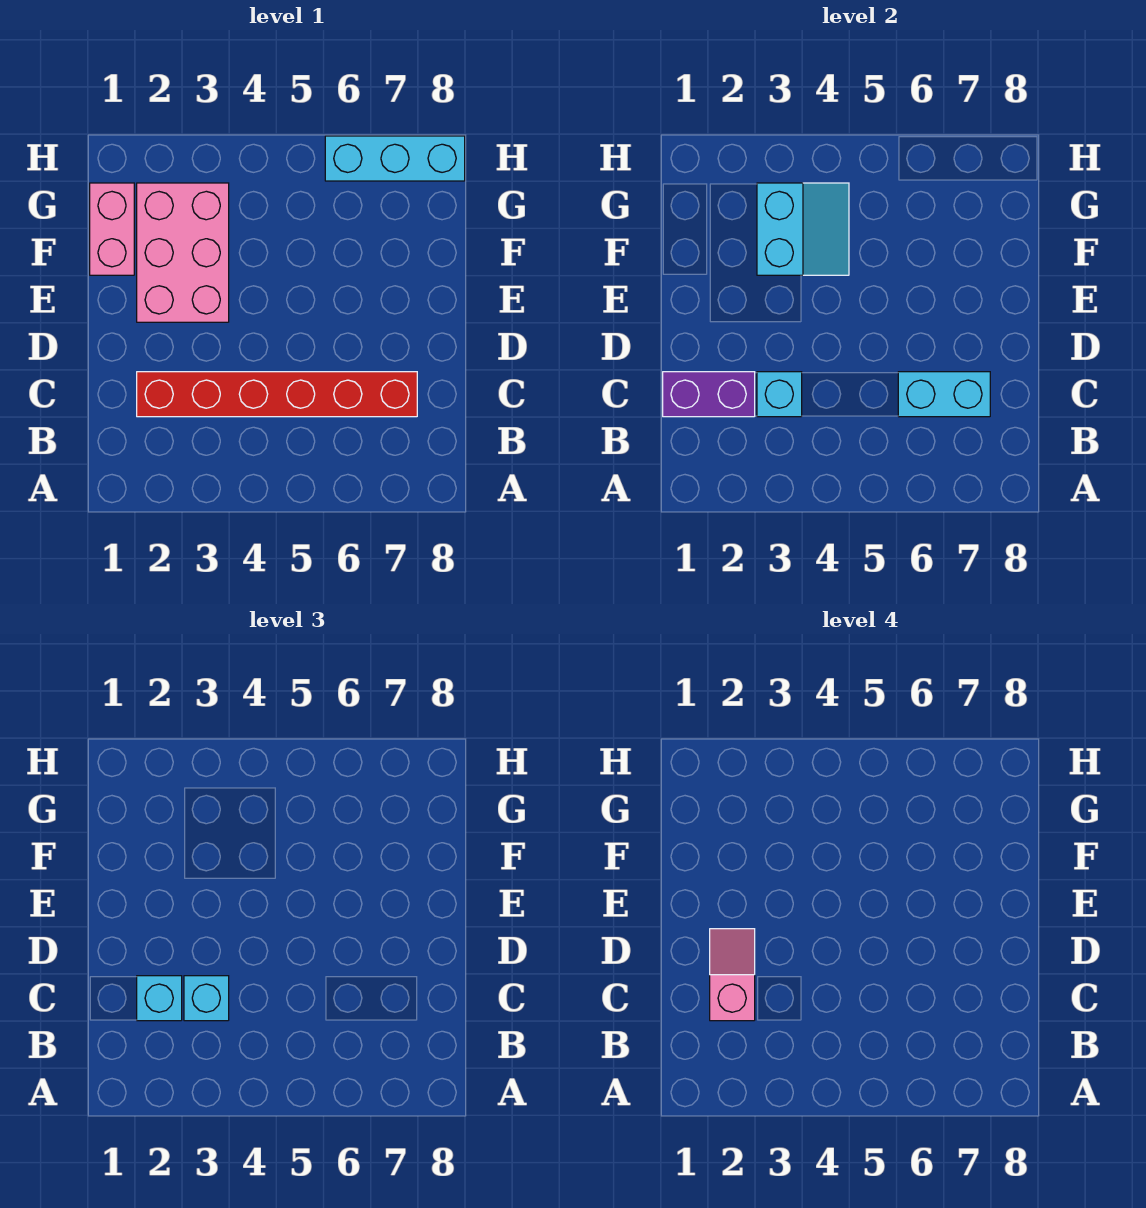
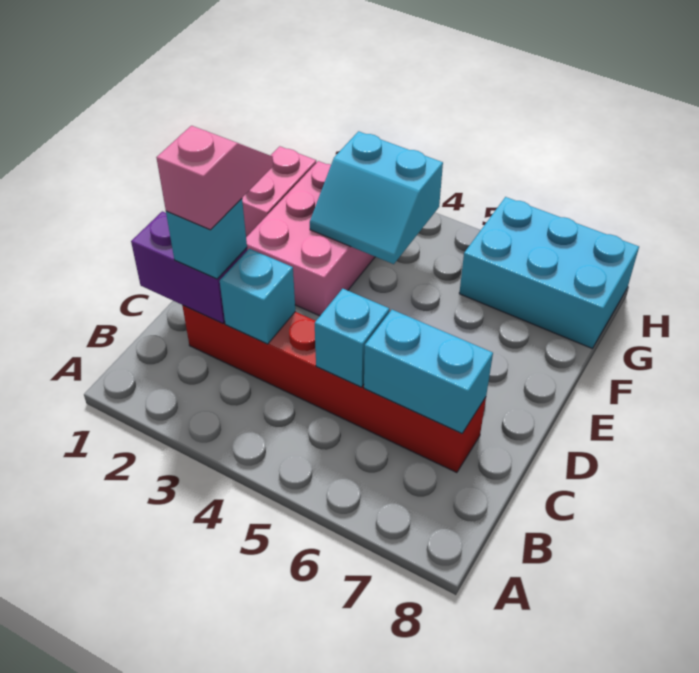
cyan brick C3 level 3 -> cyan brick C5 level 2
cyan slope F3:G4 level 2 top 3 -> cyan slope F3:G4 level 2 top G
cyan brick H6:H8 level 1 -> cyan brick G6:H8 level 1

